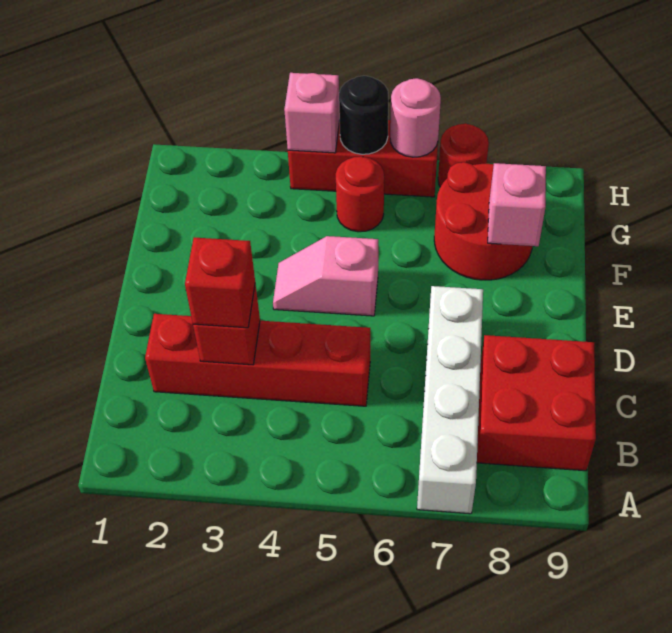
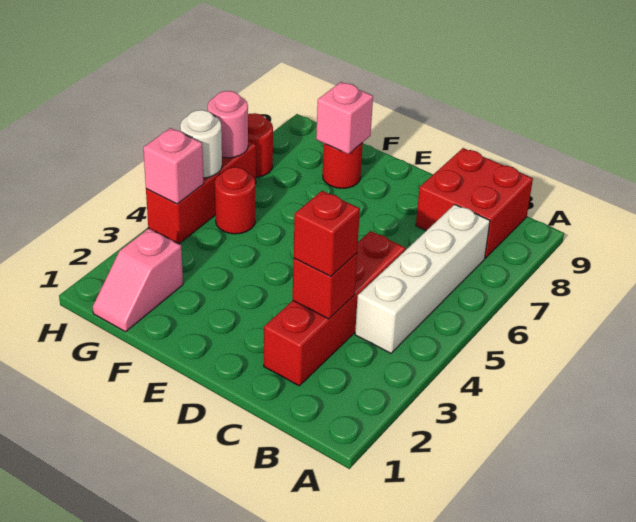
white brick A7:D7 level 1 -> white brick B4:B7 level 1
pink slope E4:E5 level 1 top 5 -> pink slope G1:G2 level 1 top 2
red round brick F7:G8 level 1 -> red round brick F8 level 1
black round brick H5 level 2 -> white round brick H5 level 2

